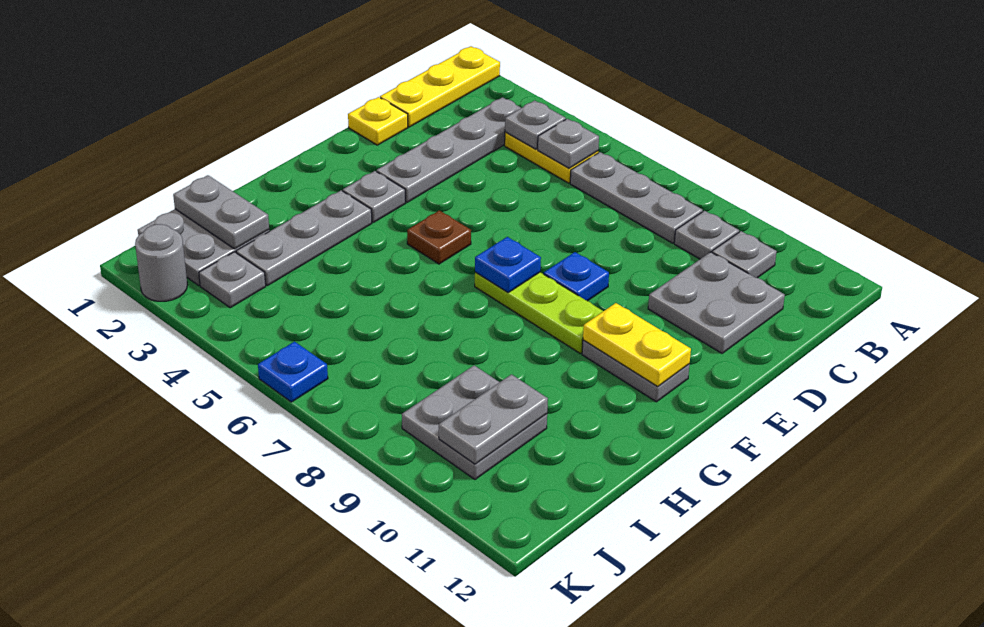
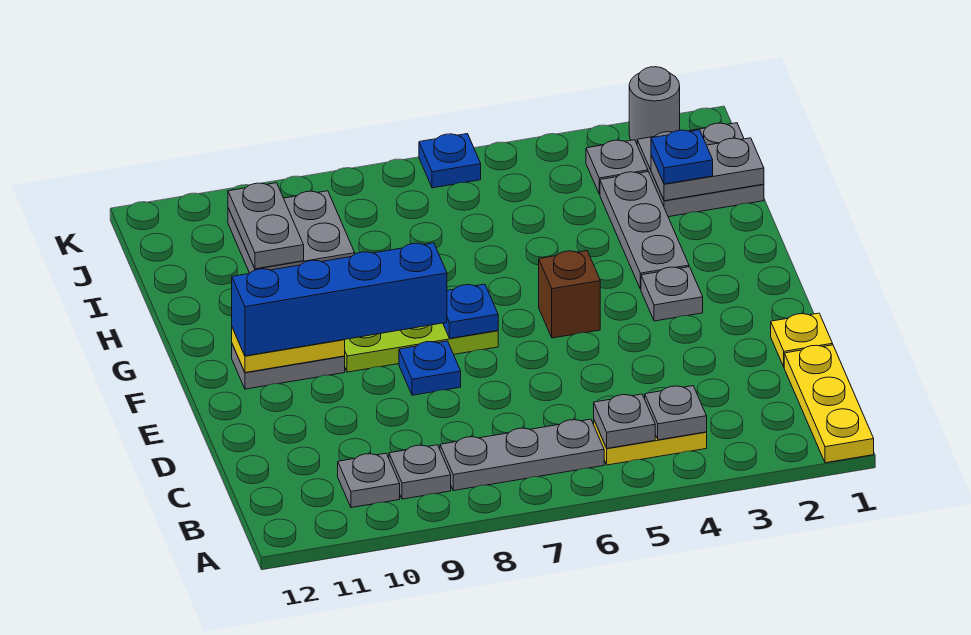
grey plate B3:E3 level 1 -> none
grey plate C10:D11 level 1 -> none
brown plate F5 level 1 -> brown brick F5 level 1
none -> blue brick F8:F11 level 3
none -> blue plate I2 level 3

